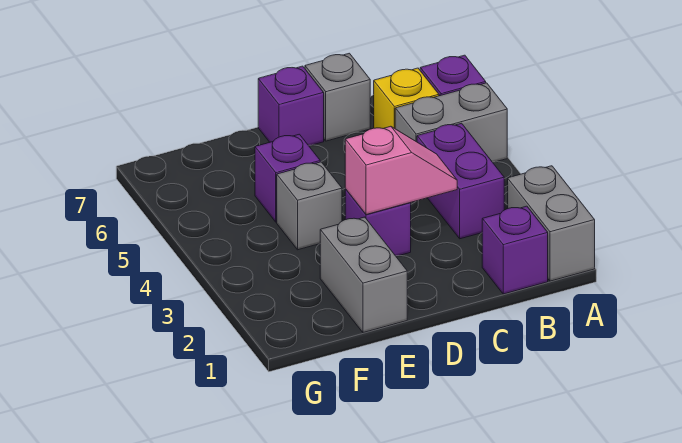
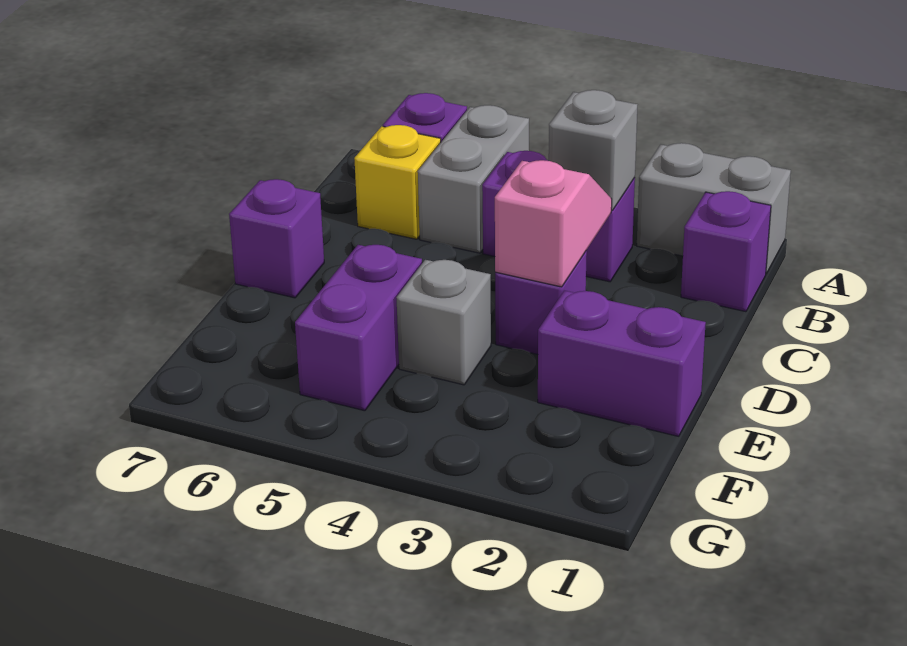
grey brick C7 level 1 -> grey brick B3 level 2
grey brick E1:E2 level 1 -> purple brick E1:E2 level 1
purple brick E5 level 1 -> purple brick E5:F5 level 1

